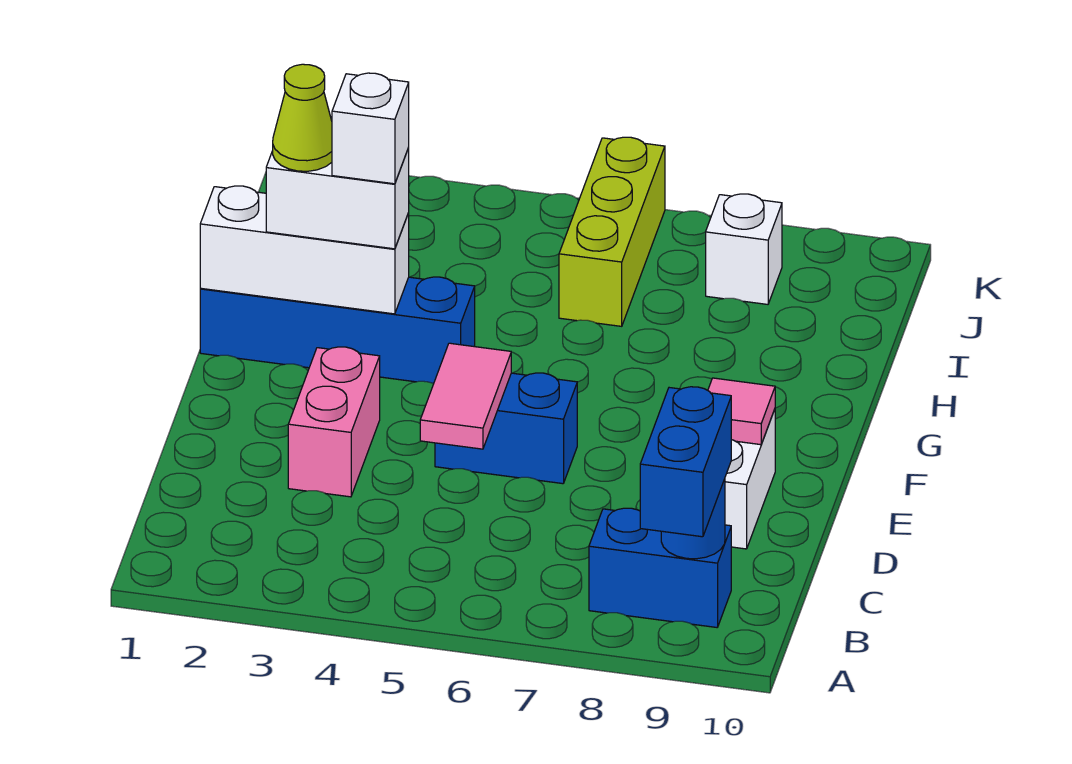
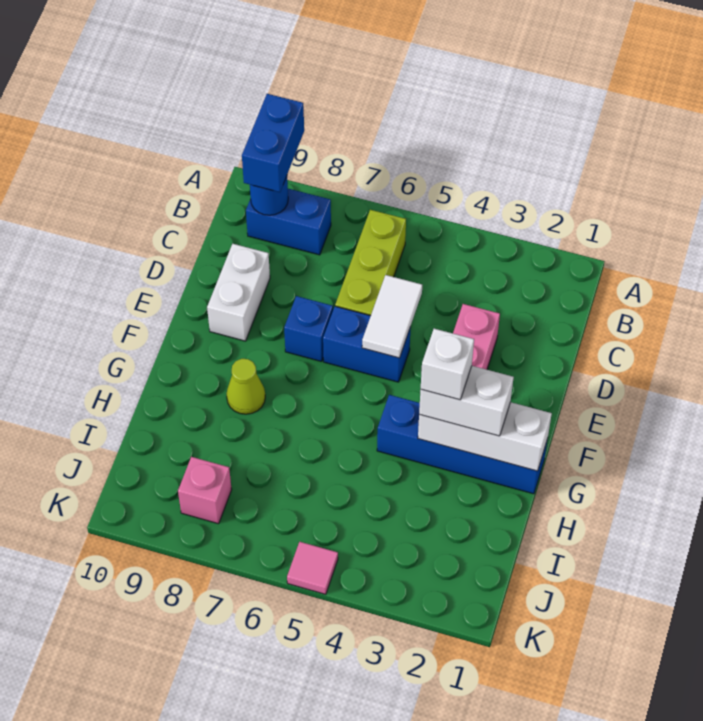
pink tile D5:E5 level 2 -> white tile D5:E5 level 2
none -> blue brick E7 level 1
pink tile E9 level 2 -> pink tile K5 level 1
lime cone G2 level 4 -> lime cone G8 level 1
lime brick I6:K6 level 1 -> lime brick B6:D6 level 1
white brick J8 level 1 -> pink brick J8 level 1

